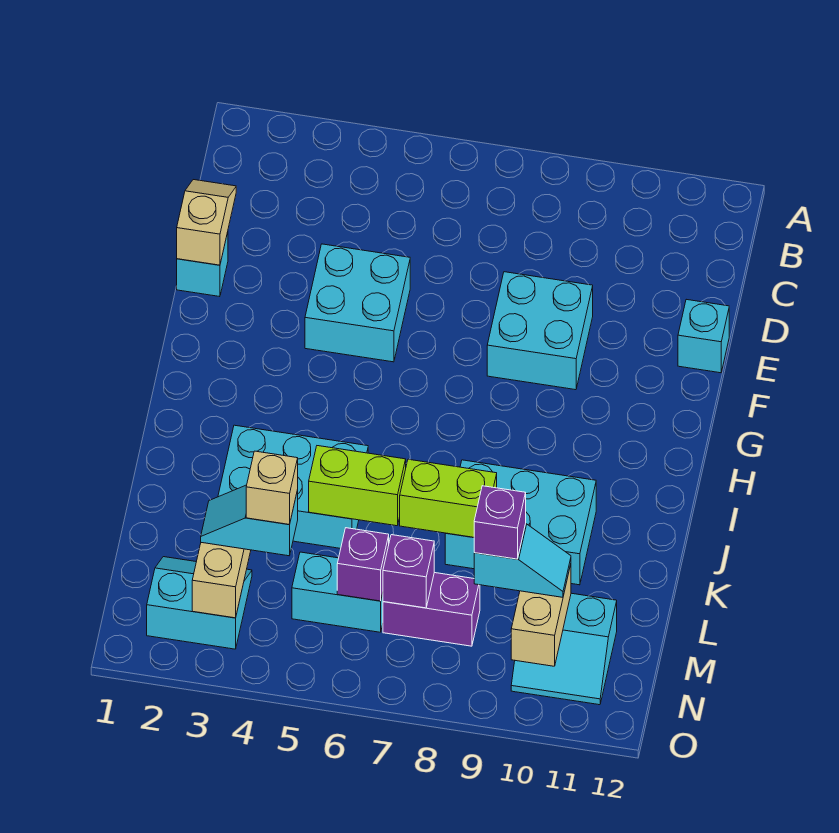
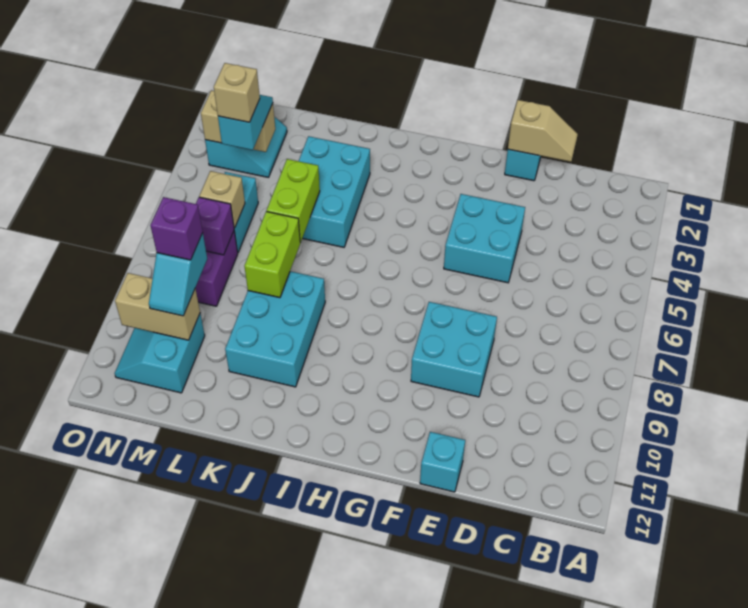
purple brick M6 level 2 -> tan brick M6 level 2

